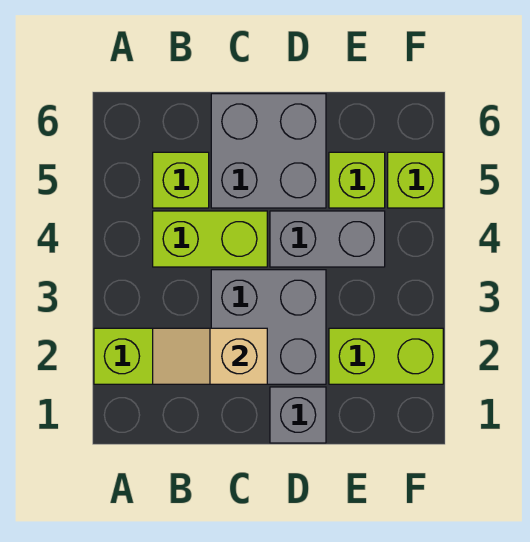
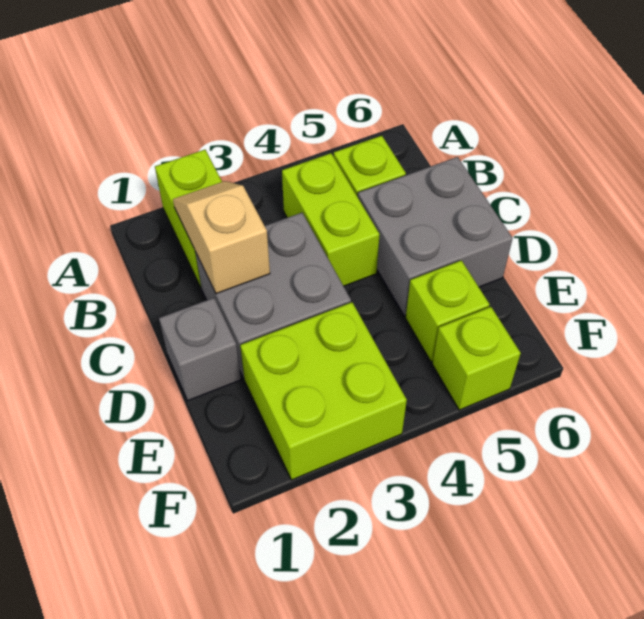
grey brick D4:E4 level 1 -> none
lime brick E2:F2 level 1 -> lime brick E2:F3 level 1

